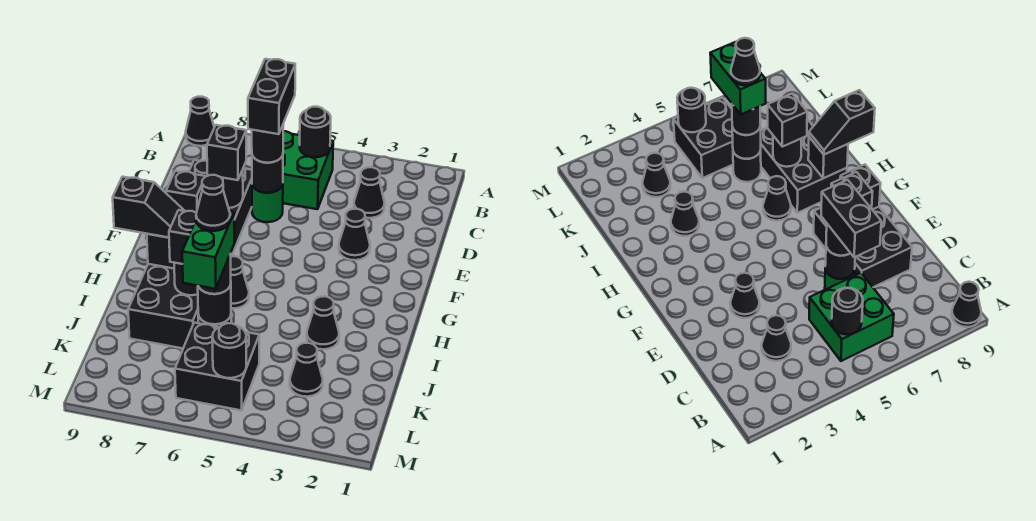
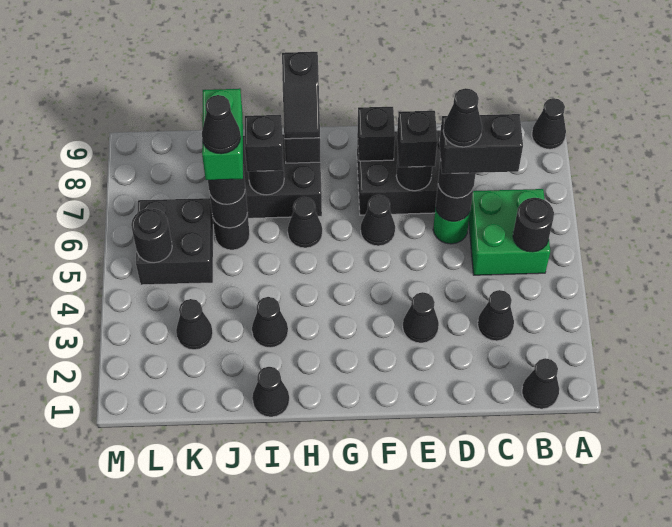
none -> black cone B1 level 1
none -> black cone D6 level 5
none -> black cone F6 level 1
none -> black cone I1 level 1
green brick J6:K6 level 4 -> green brick J6:J7 level 4

